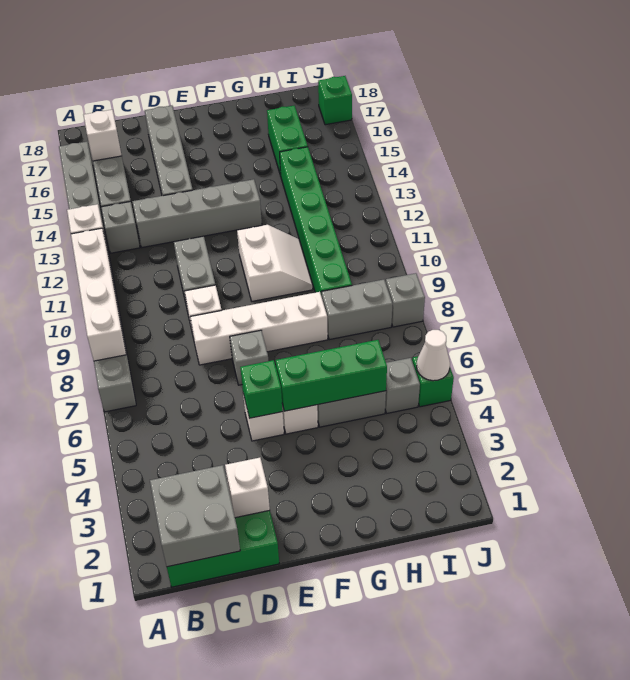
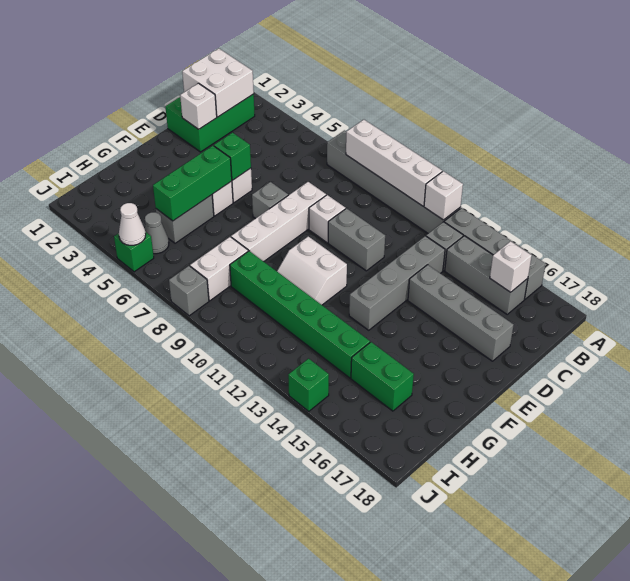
grey brick B1:C2 level 2 -> white brick B1:C2 level 2
grey brick H8:I8 level 1 -> white brick H8:I8 level 1
grey brick I5 level 1 -> grey cone I5 level 1
green brick J17 level 1 -> green brick J14 level 1

